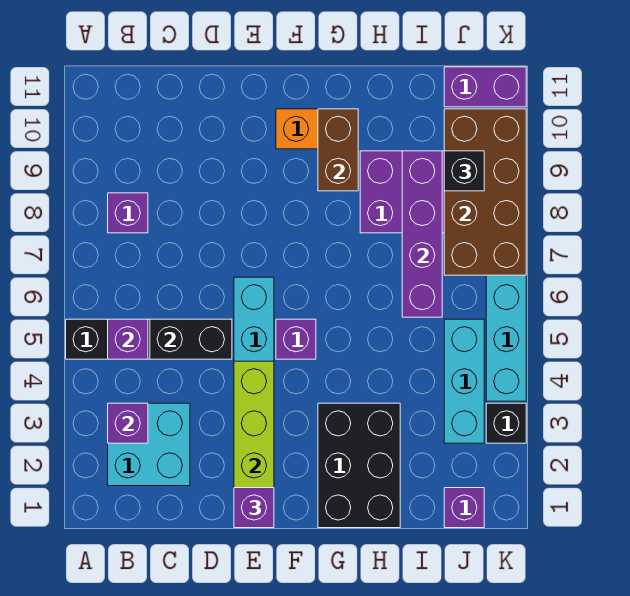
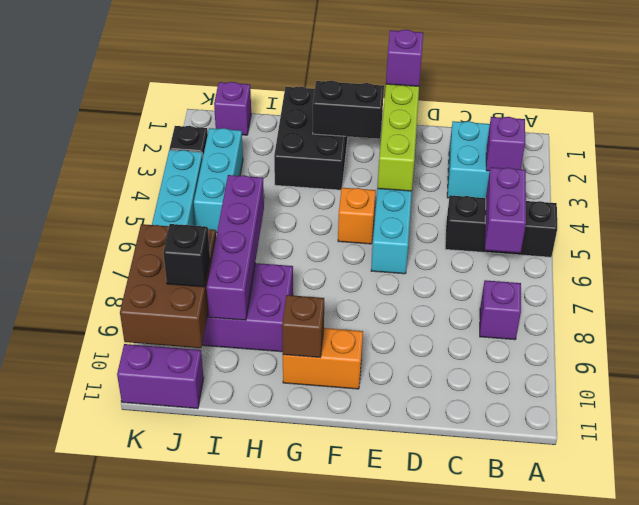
purple brick B5 level 2 -> purple brick B5:B6 level 2
black brick C5:D5 level 2 -> black brick F2:G2 level 2
purple brick F5 level 1 -> orange brick F5 level 1
brown brick G9:G10 level 2 -> brown brick G10 level 2
brown brick J7:K10 level 2 -> brown brick J8:K10 level 2

